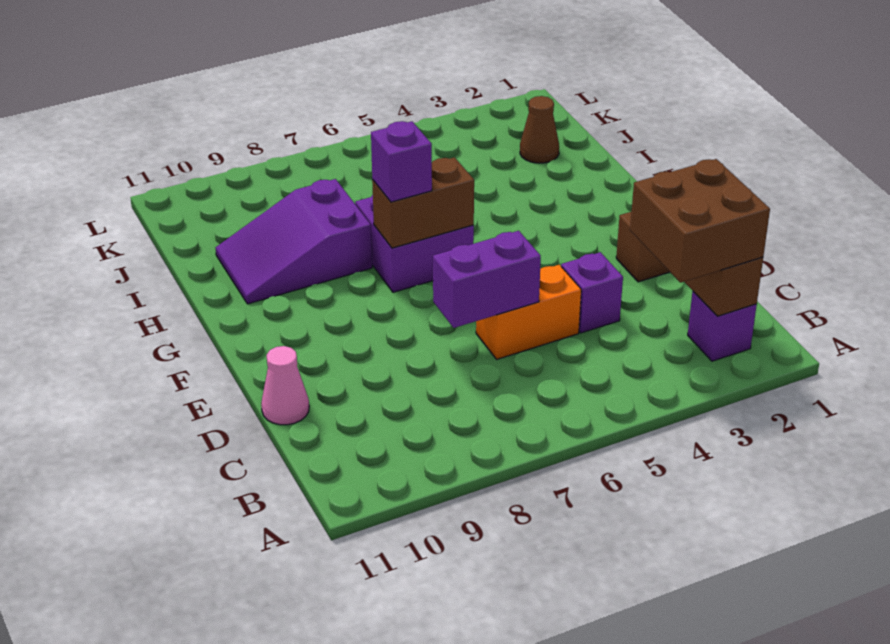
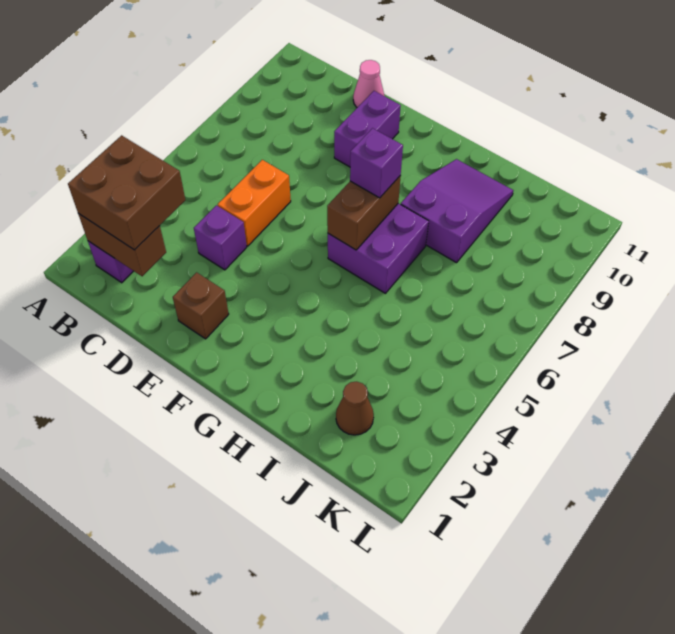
purple brick D6:D7 level 2 -> purple brick E9:E10 level 1

